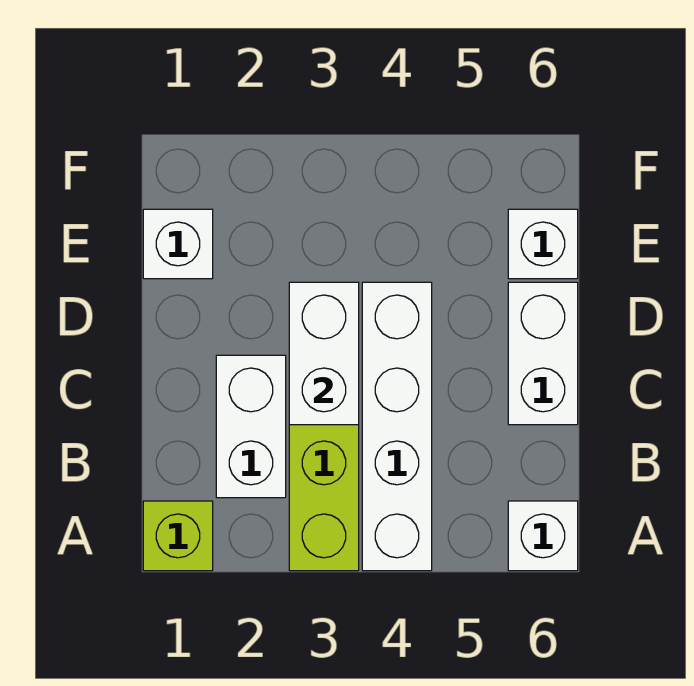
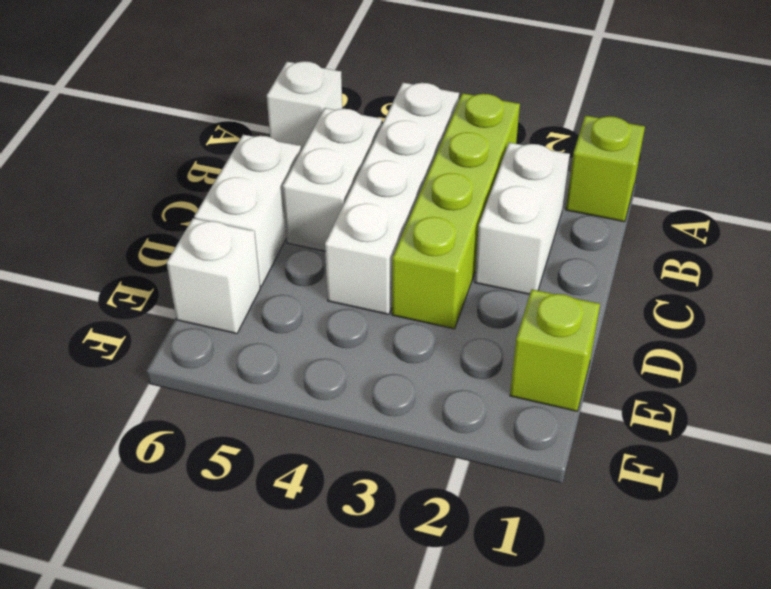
white brick C3:D3 level 2 -> white brick B5:C5 level 1
white brick E1 level 1 -> lime brick E1 level 1

